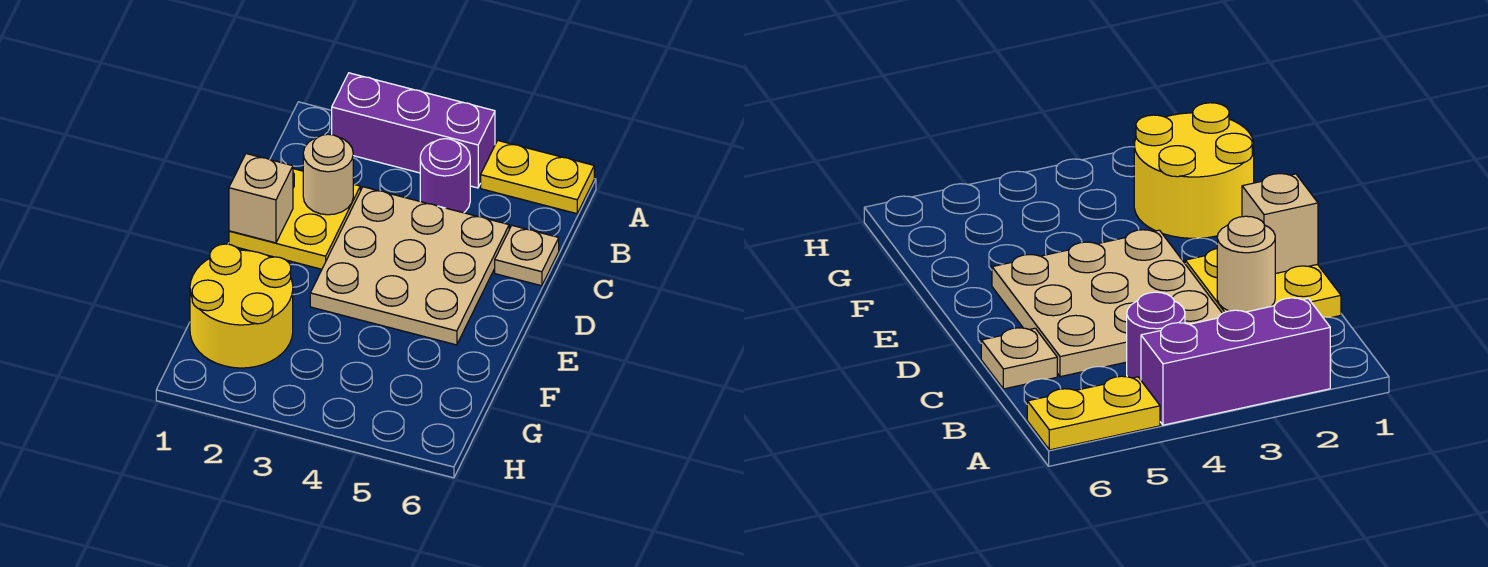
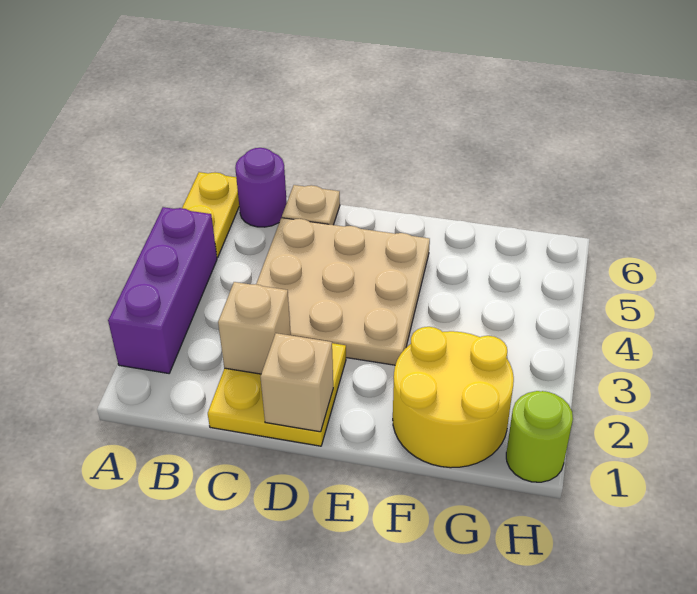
purple round brick B4 level 1 -> purple round brick B6 level 1
tan round brick C2 level 2 -> tan brick C2 level 2
none -> lime round brick H1 level 1

